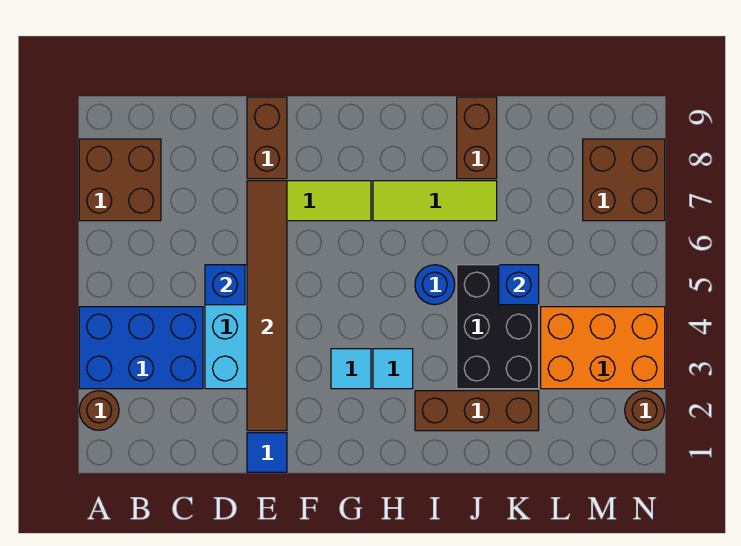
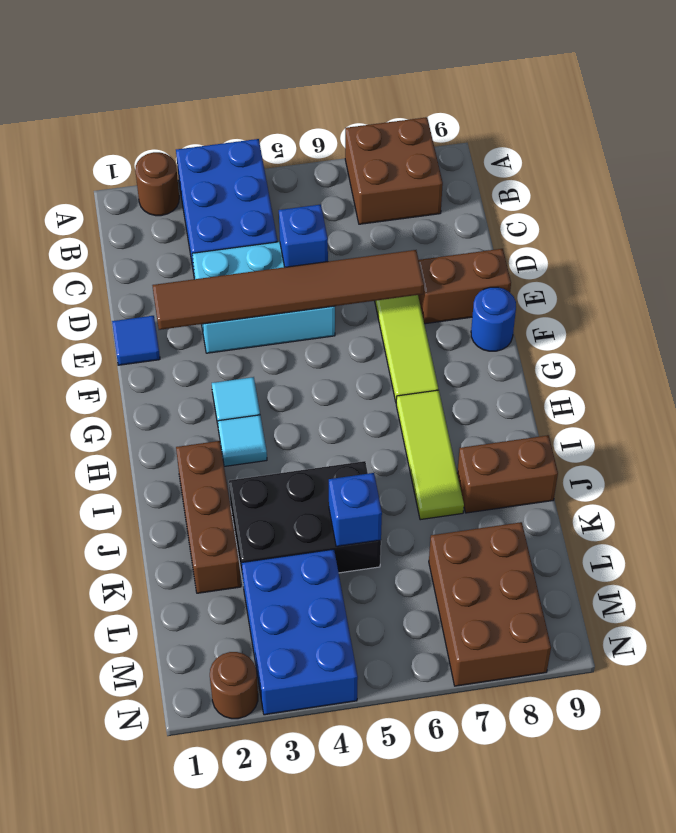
blue round brick I5 level 1 -> blue round brick F9 level 1
orange brick L3:N4 level 1 -> blue brick L3:N4 level 1
brown brick M7:N8 level 1 -> brown brick L7:N8 level 1

